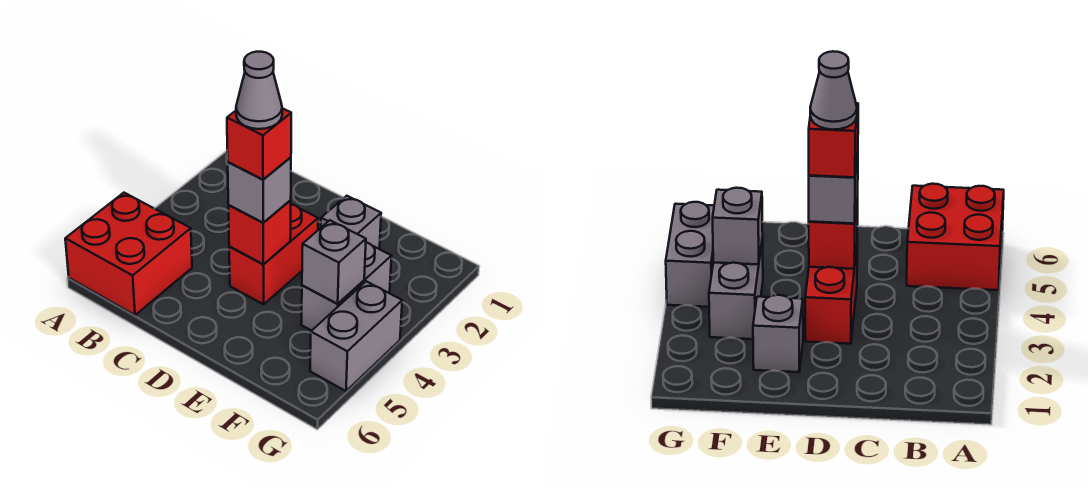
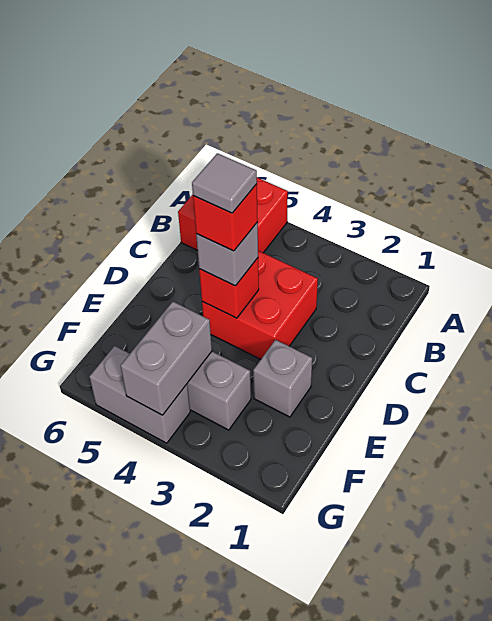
red brick D3:D4 level 1 -> red brick C3:D4 level 1
grey cone D4 level 5 -> grey tile D4 level 5
grey brick F4 level 2 -> grey brick F4:G4 level 2

